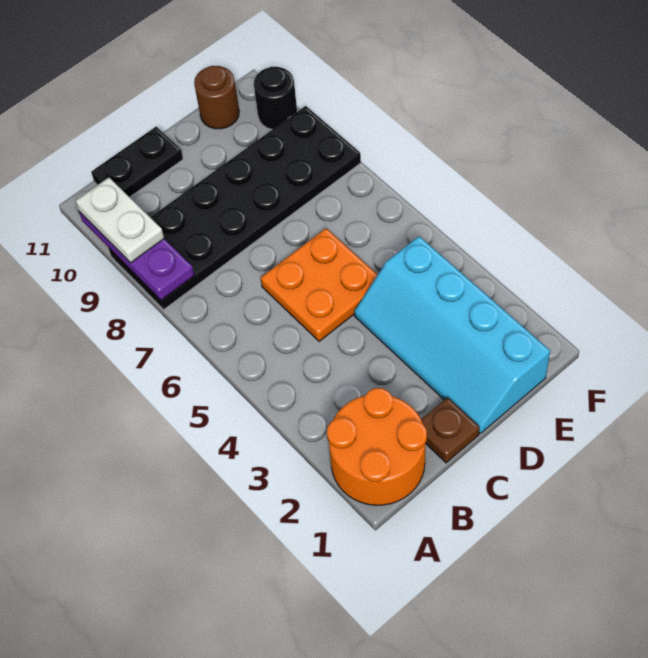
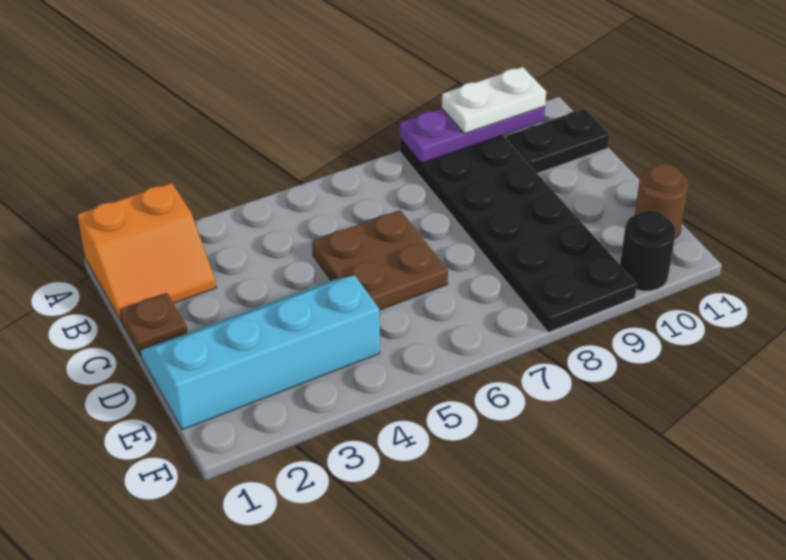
orange round brick A1:B2 level 1 -> orange slope A1:B2 level 1 top A
black plate B11:C11 level 1 -> black plate B10:B11 level 1
orange plate C5:D6 level 1 -> brown plate C5:D6 level 1

